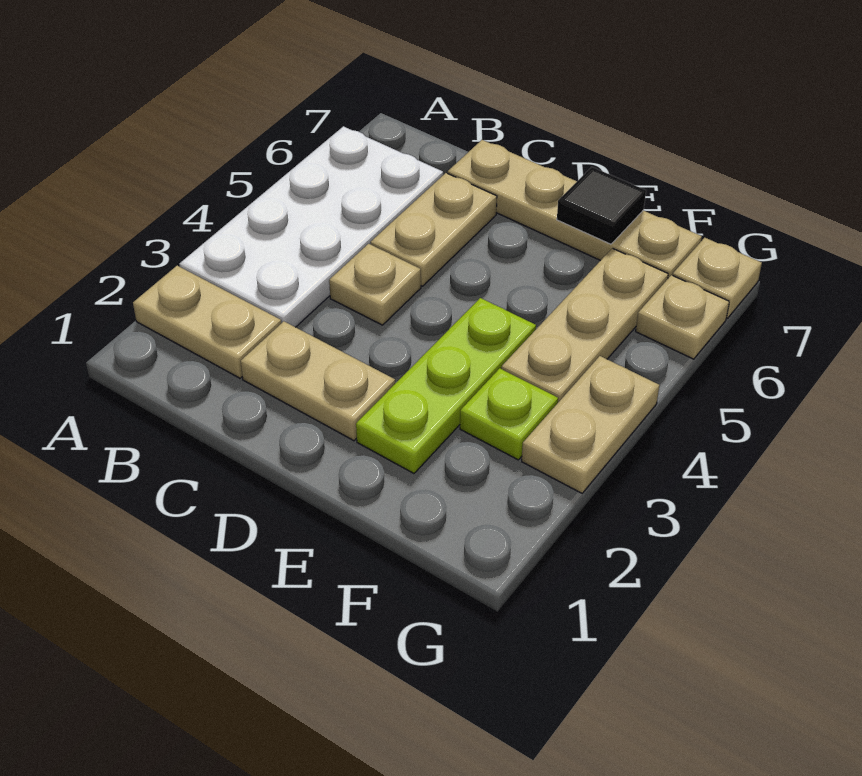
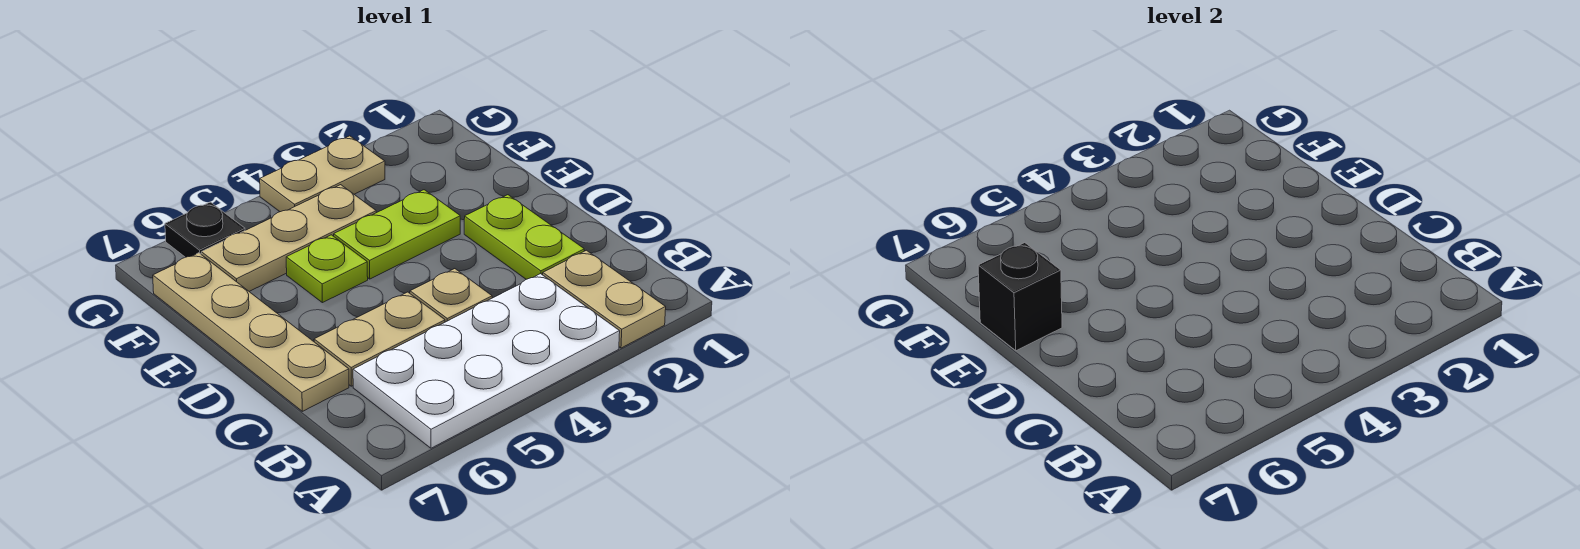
tan plate C2:D2 level 1 -> lime plate C2:D2 level 1
lime plate E2:E4 level 1 -> lime plate E3:E4 level 1
black tile E7 level 2 -> black brick E7 level 2
lime plate F3 level 1 -> lime plate E5 level 1
tan plate G6 level 1 -> black plate G6 level 1
tan plate G7 level 1 -> none

